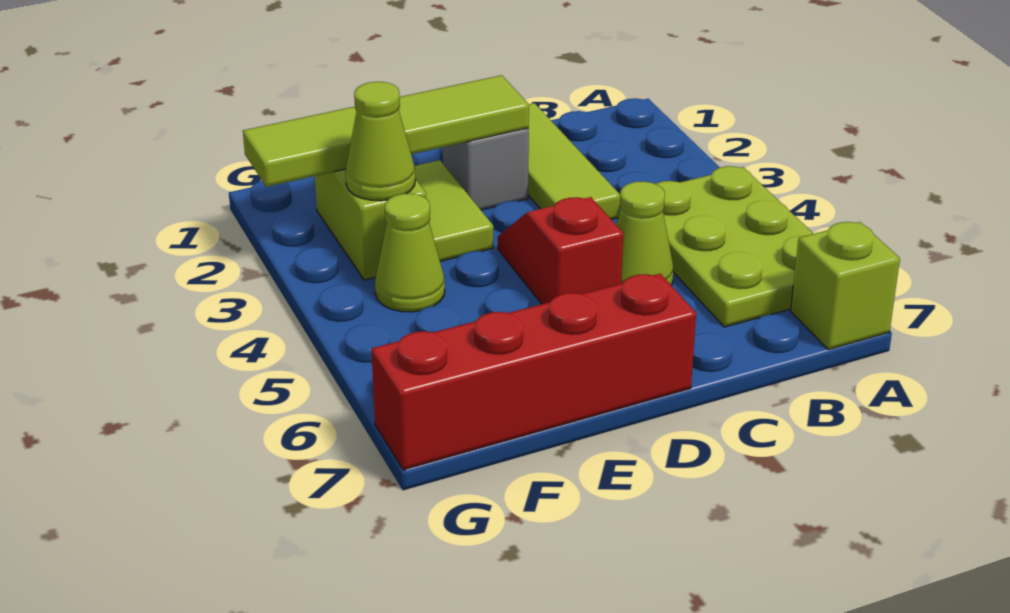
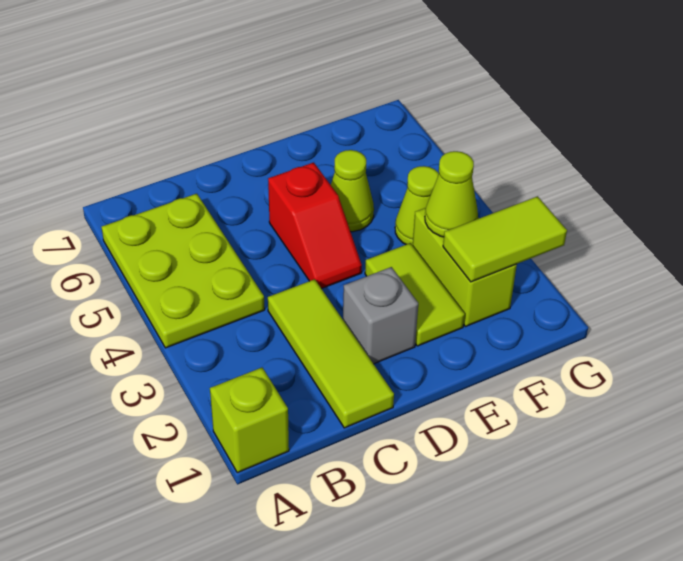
lime brick A7 level 1 -> lime brick A1 level 1
lime cone C5 level 1 -> lime cone E5 level 1
lime tile D2:G2 level 2 -> lime tile F2:G2 level 2
red brick D7:G7 level 1 -> none

